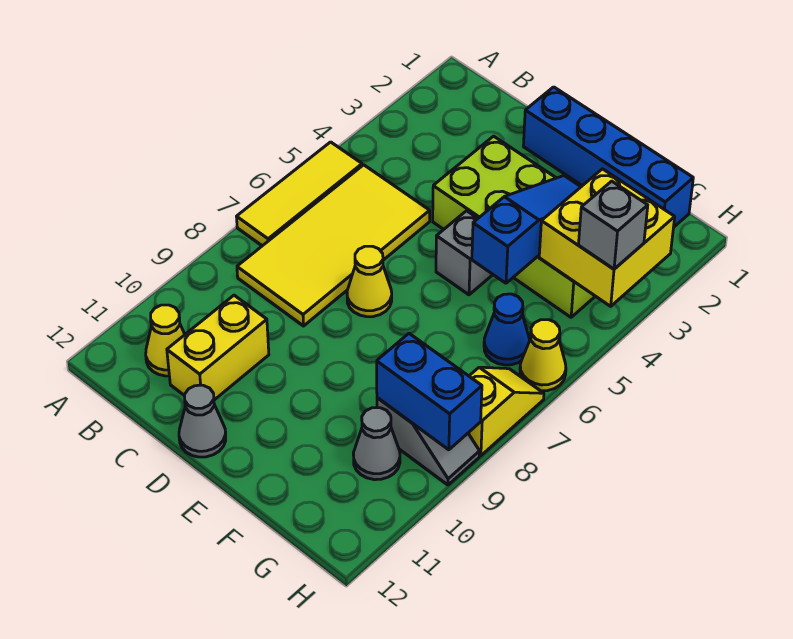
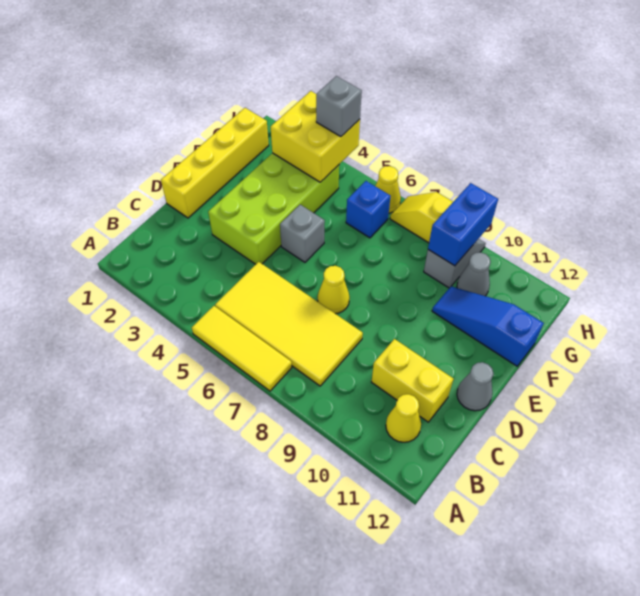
blue brick D1:G1 level 1 -> yellow brick D1:G1 level 1
blue slope F3:F5 level 2 top 5 -> blue slope F10:F12 level 1 top 12
blue cone G6 level 1 -> blue brick G6 level 1

